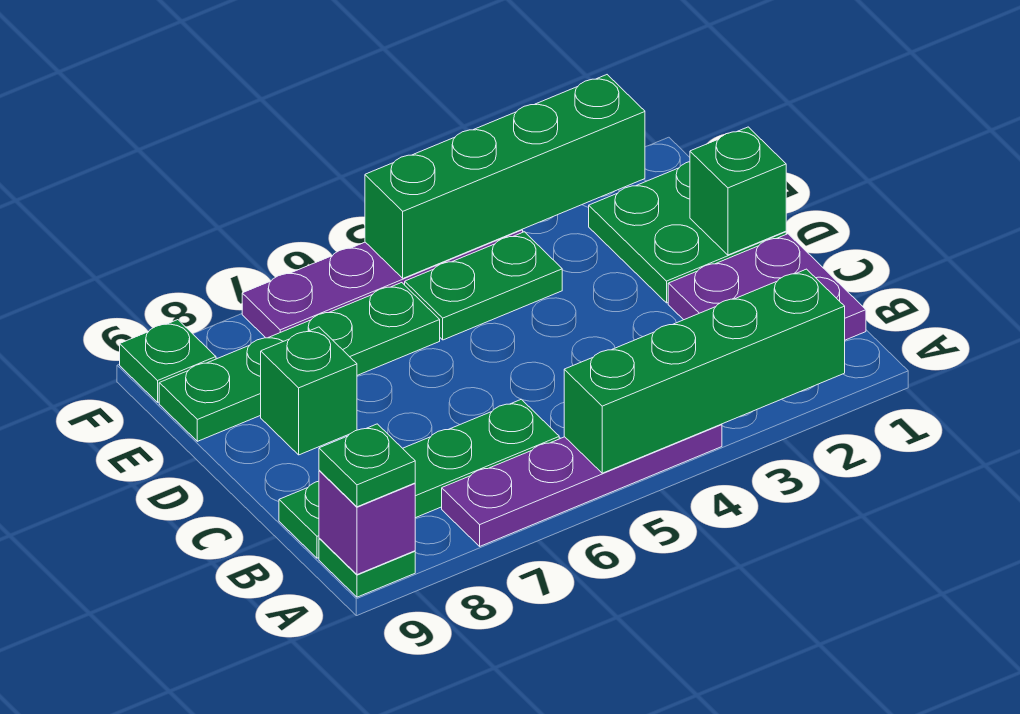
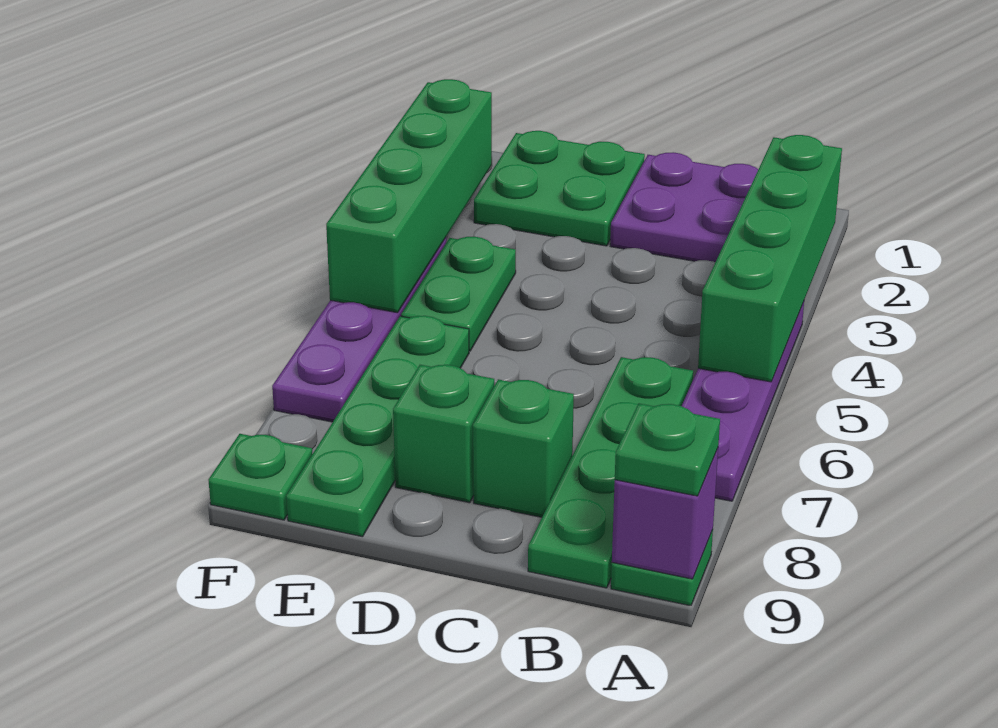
green brick D1 level 2 -> green brick C8 level 1

